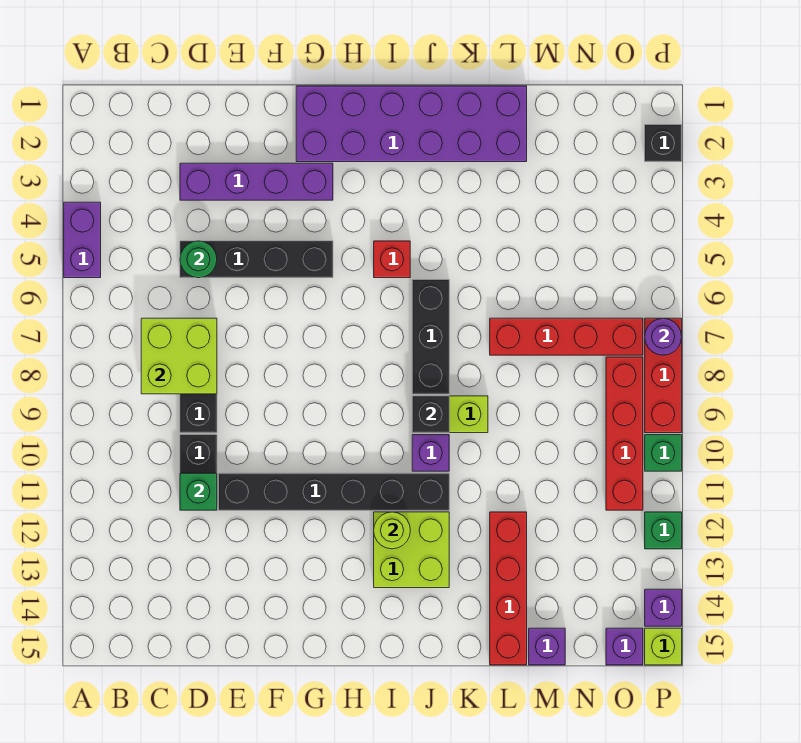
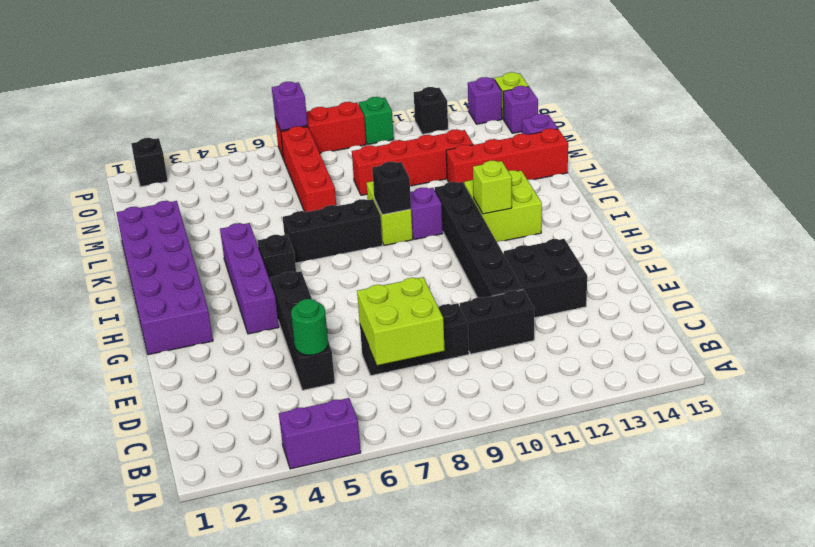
purple brick D3:G3 level 1 -> purple brick G4:J4 level 1
green brick D11 level 2 -> none
none -> black brick E12:F13 level 1
red brick I5 level 1 -> black brick I5 level 1
lime round brick I12 level 2 -> lime brick I12 level 2
red brick O8:O11 level 1 -> red brick M9:M12 level 1
purple round brick P7 level 2 -> purple brick P7 level 2
green brick P12 level 1 -> black brick P12 level 1

